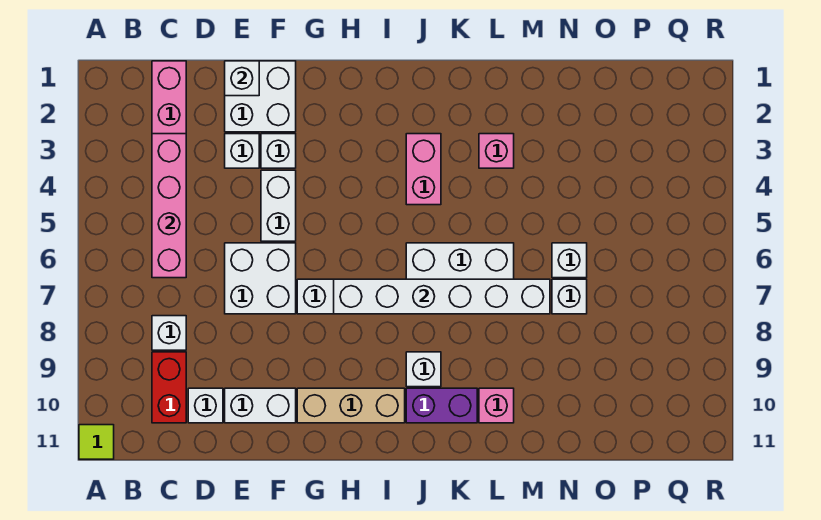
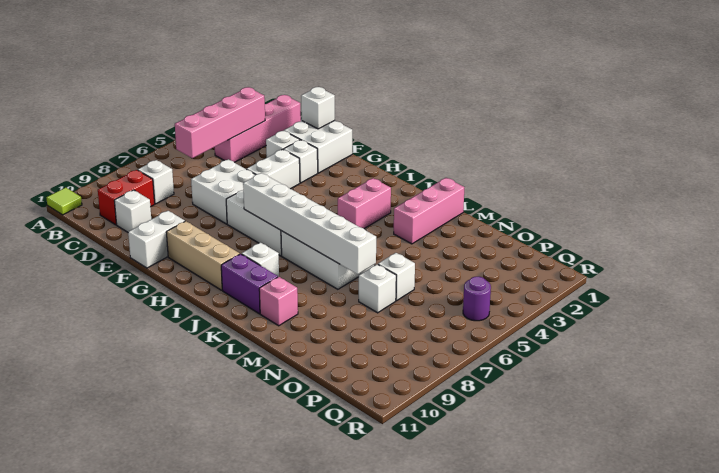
white brick E10:F10 level 1 -> white brick F10:F11 level 1
pink brick L3 level 1 -> pink brick L1:L3 level 1
none -> purple round brick Q5 level 1

